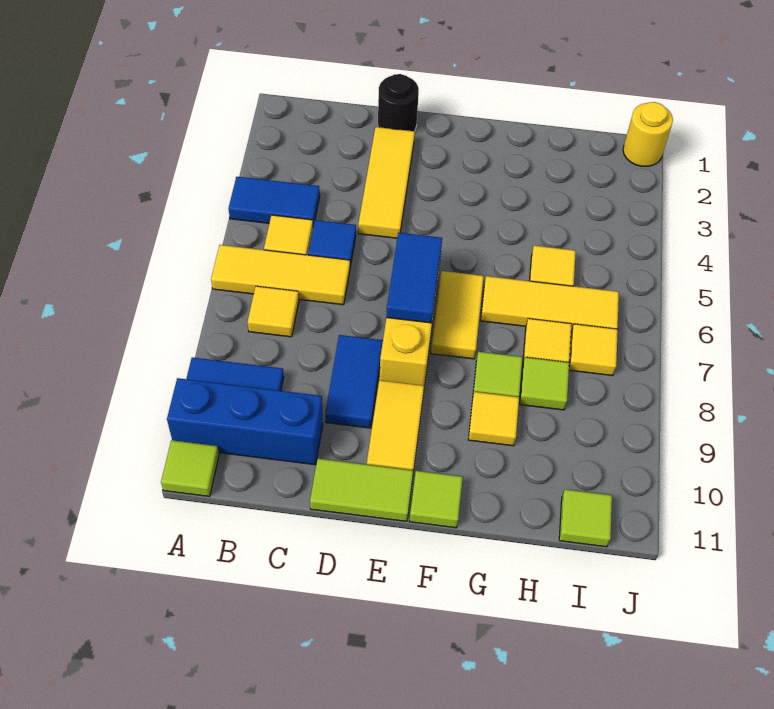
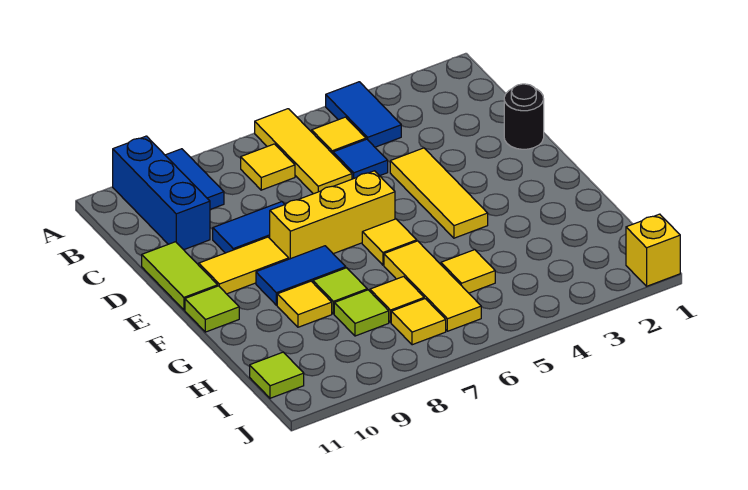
lime tile A11 level 1 -> none
yellow tile D2:D4 level 1 -> yellow tile D4:F4 level 1
blue tile E6:E7 level 2 -> blue tile F8:F9 level 1
yellow tile F6:F7 level 1 -> yellow tile F6 level 1
yellow round brick J1 level 1 -> yellow brick J1 level 1

